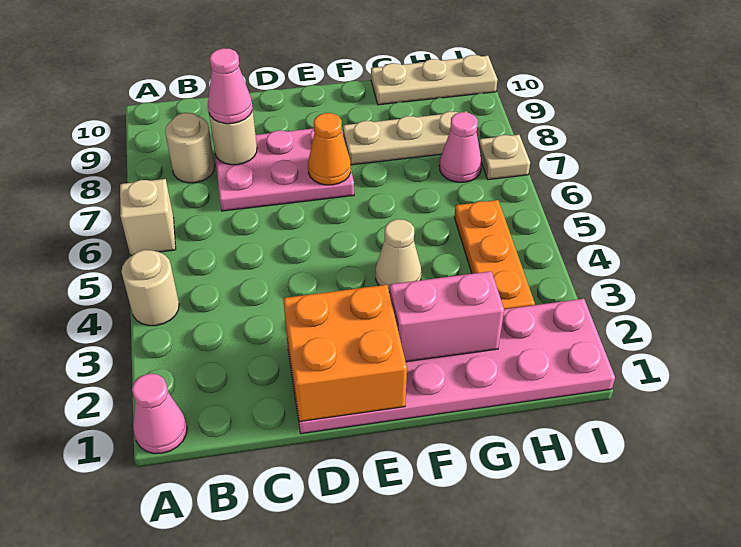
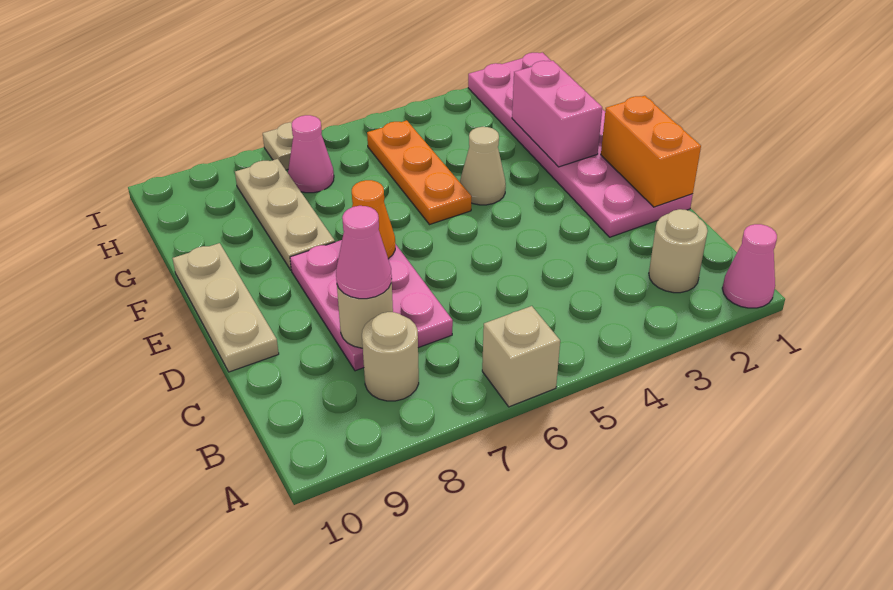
tan round brick A4 level 1 -> tan round brick B2 level 1
orange brick D1:E2 level 2 -> orange brick D1:E1 level 2
tan plate G10:I10 level 1 -> tan plate D10:F10 level 1
orange plate H3:H5 level 1 -> orange plate F5:H5 level 1

